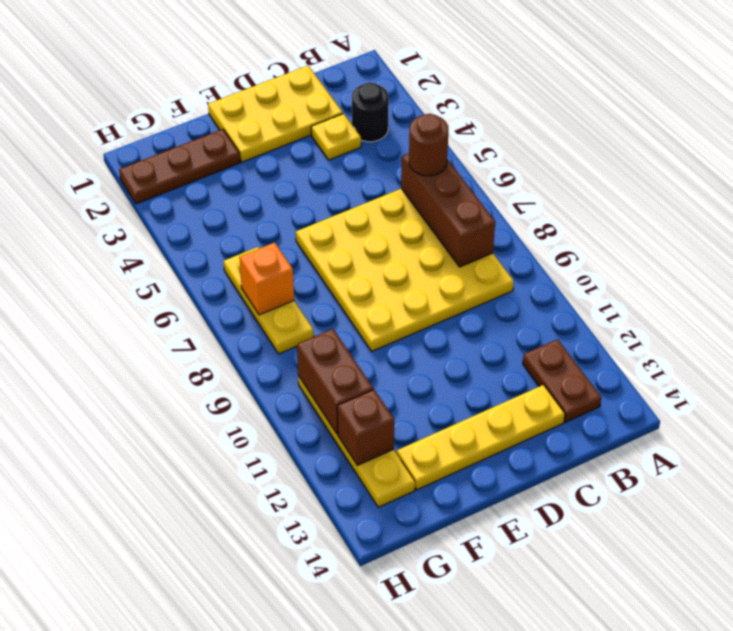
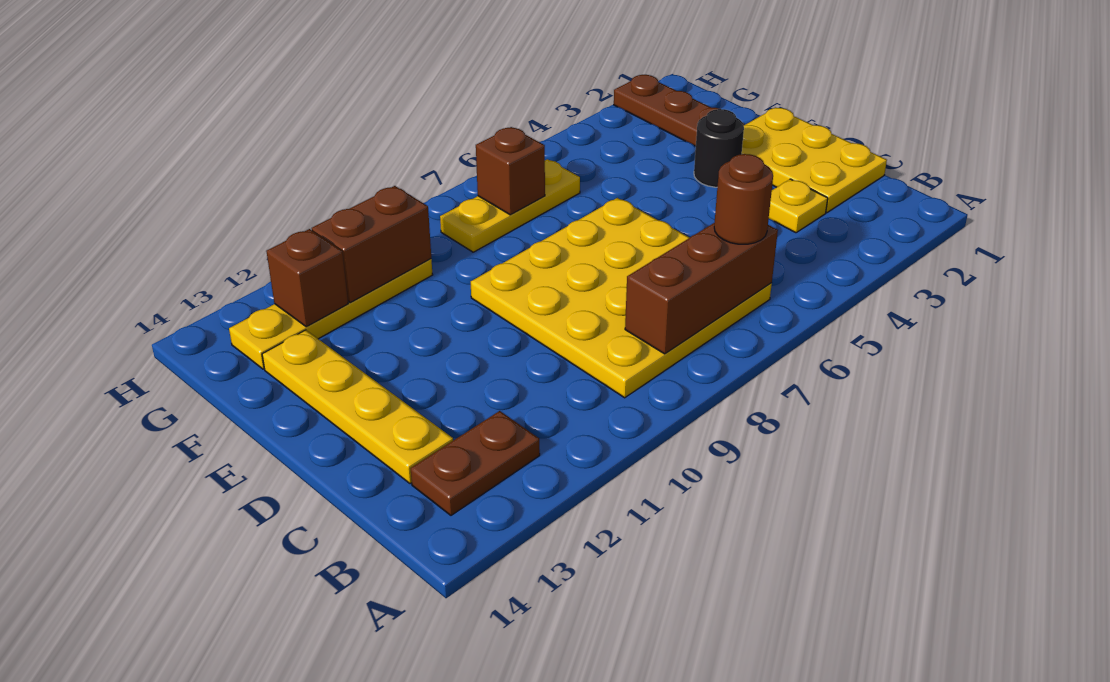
black round brick B3 level 1 -> black round brick E3 level 1
orange brick G7 level 2 -> brown brick G7 level 2

